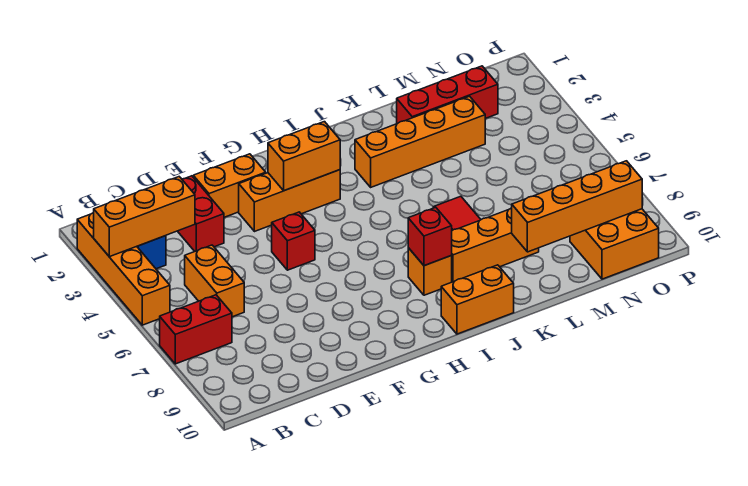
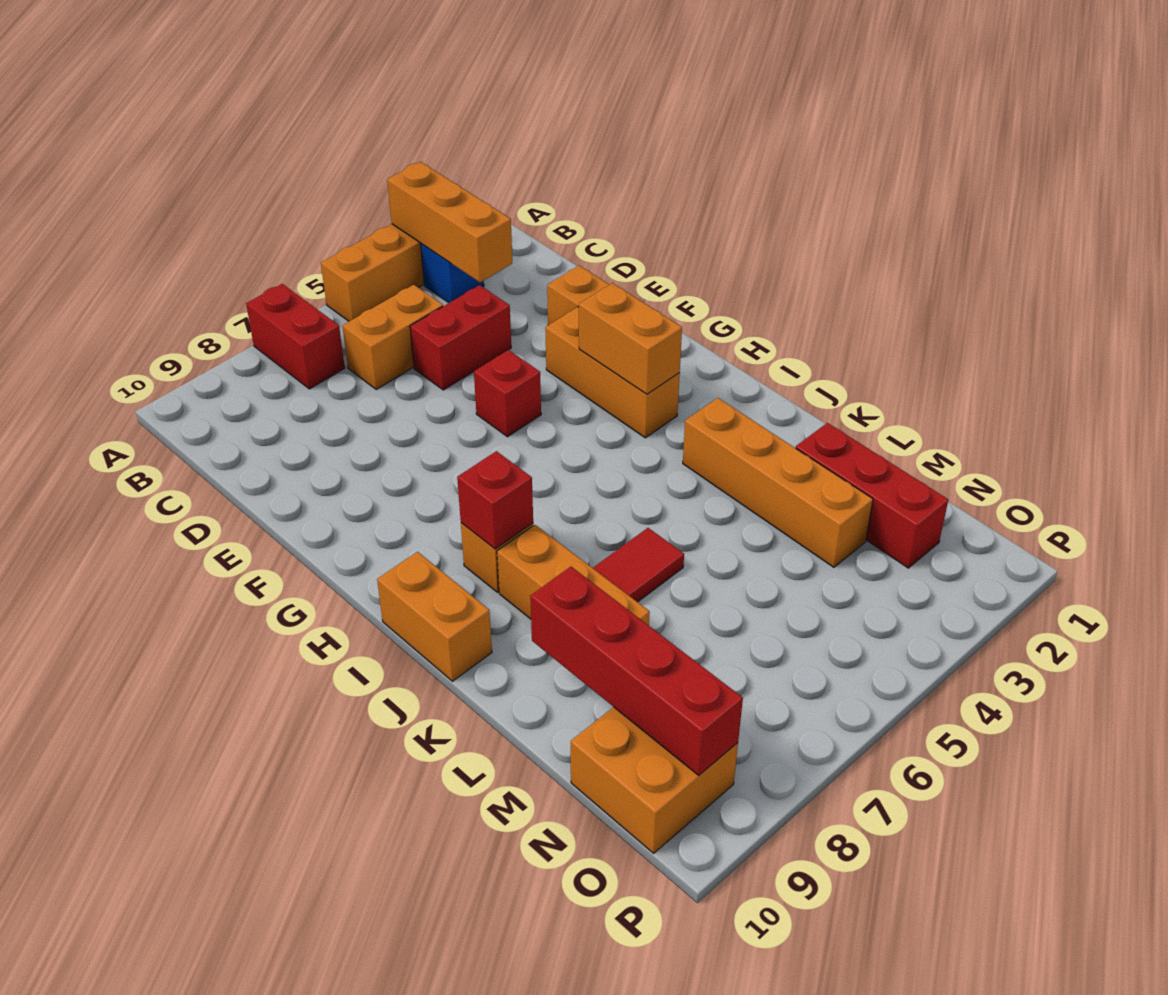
red brick D2:D3 level 1 -> red brick D4:D5 level 1
orange brick L9:O9 level 2 -> red brick L9:O9 level 2

